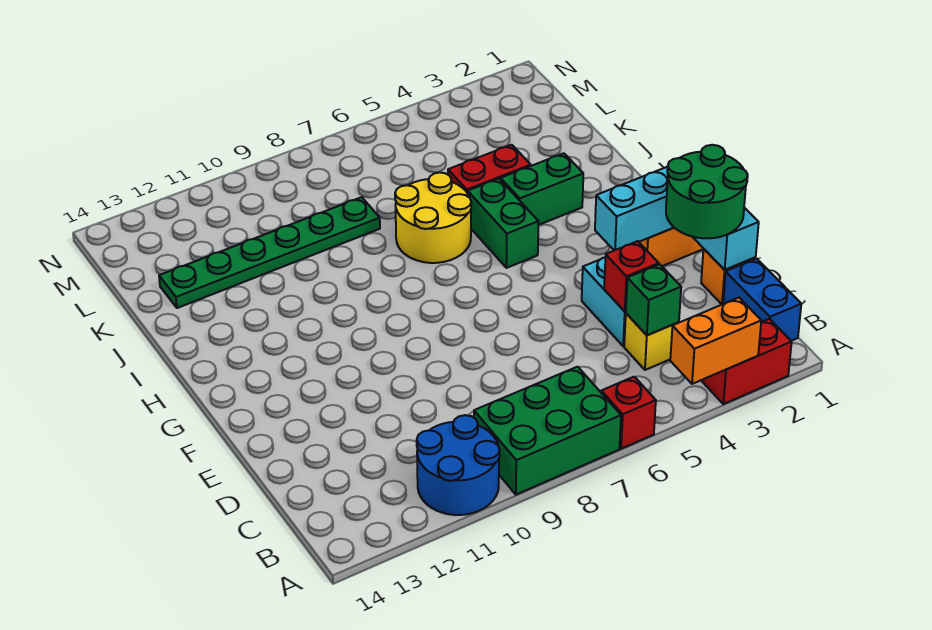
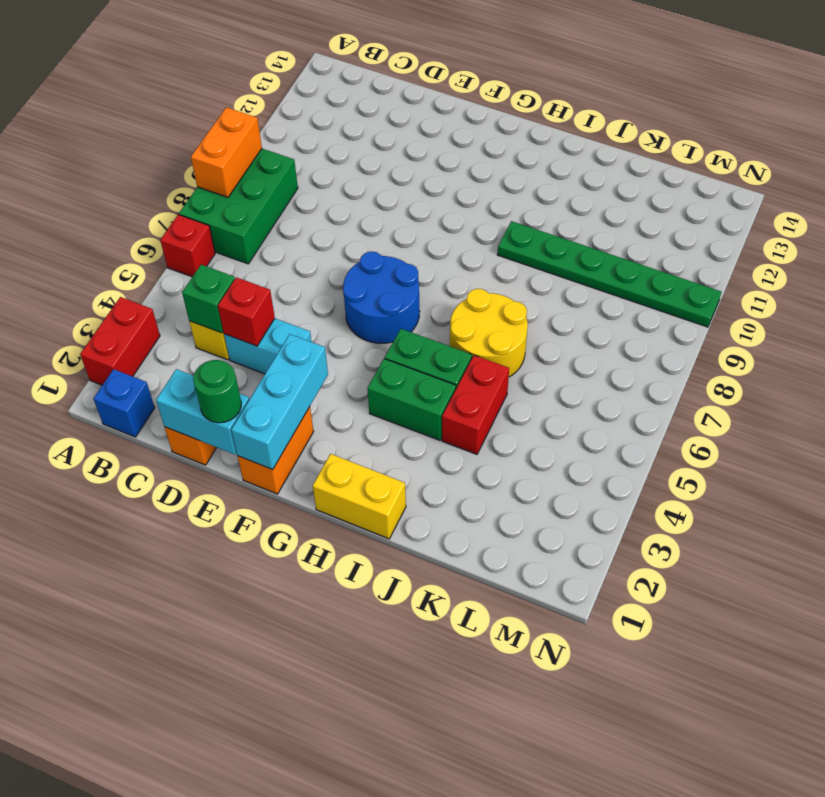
orange brick A3:A4 level 2 -> orange brick A8:A9 level 2
blue round brick A10:B11 level 1 -> blue round brick F6:G7 level 1
blue brick B1:C1 level 1 -> blue brick B1 level 1
green round brick D1:E2 level 3 -> green round brick E1 level 3
none -> yellow brick H1:I1 level 1
green brick I3:I4 level 1 -> green brick H4:I4 level 1
green plate K8:K13 level 1 -> green plate I10:N10 level 1

